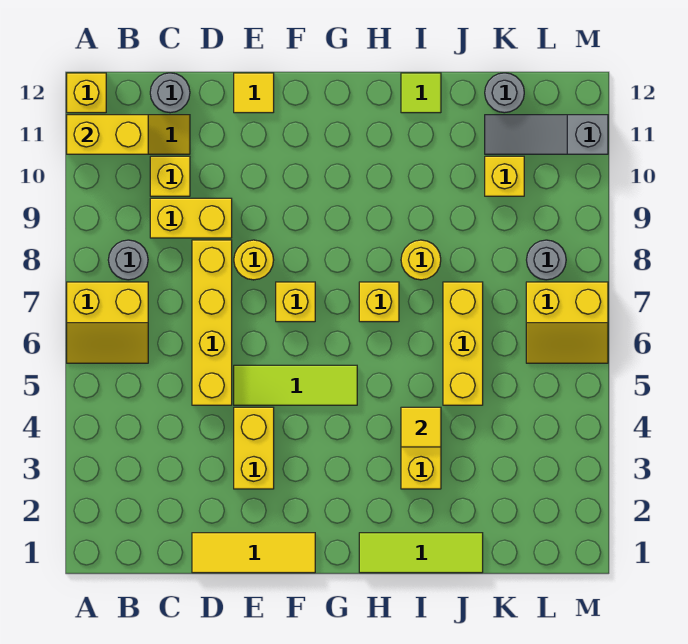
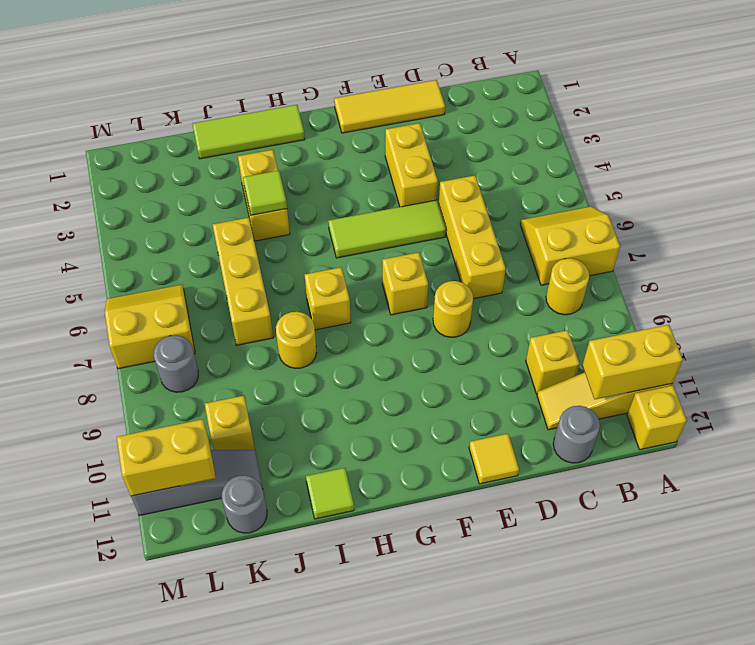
grey round brick B8 level 1 -> yellow round brick B8 level 1
yellow brick C9:D9 level 1 -> yellow brick L11:M11 level 2
yellow brick D5:D8 level 1 -> yellow brick D5:D7 level 1
yellow tile I4 level 2 -> lime tile I4 level 2

